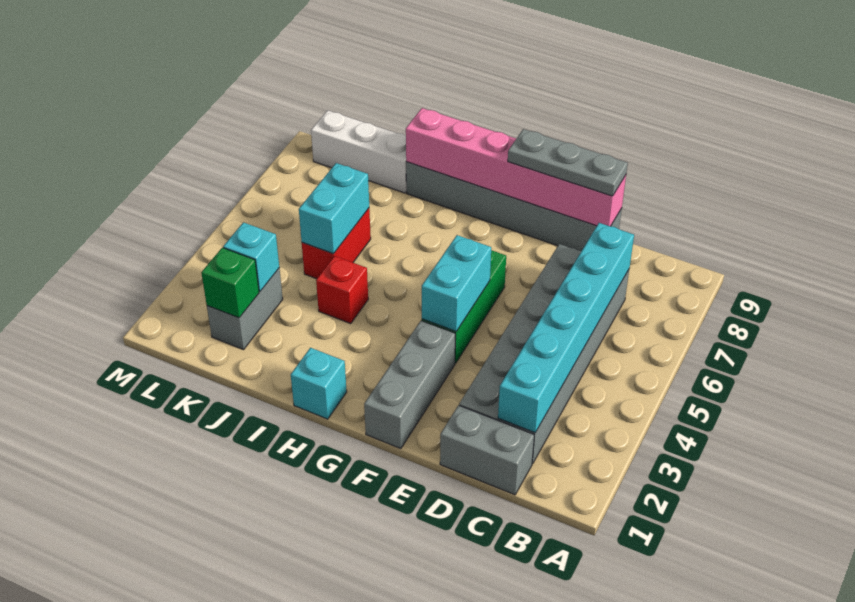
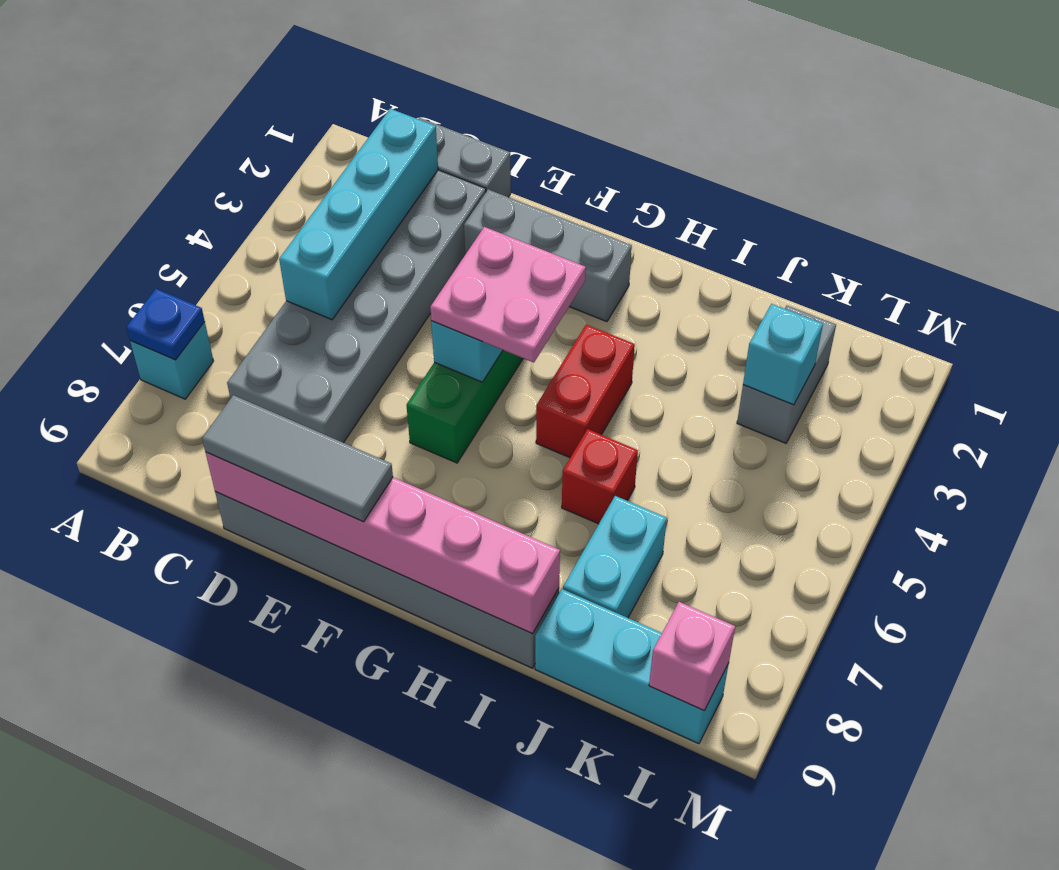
none -> blue plate A7 level 2
cyan brick C2:C7 level 2 -> cyan brick C2:C5 level 2
grey plate D9:F9 level 3 -> grey tile D9:F9 level 3
grey brick F1:F3 level 1 -> grey brick E2:G2 level 1
none -> pink plate F4:G5 level 3
cyan brick H1 level 1 -> cyan brick A7 level 1
red brick I4 level 1 -> red brick I6 level 1
red brick J5:J6 level 1 -> red brick H4:H5 level 1
cyan brick J5:J6 level 2 -> cyan brick J7:J8 level 1
white brick J9:L9 level 1 -> cyan brick J9:L9 level 1
green brick K2 level 2 -> none
none -> pink brick L9 level 2

